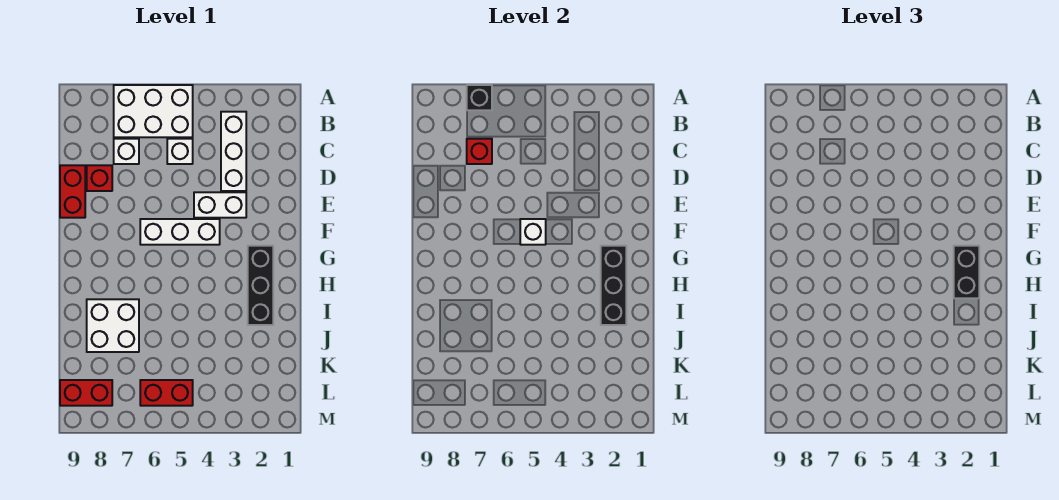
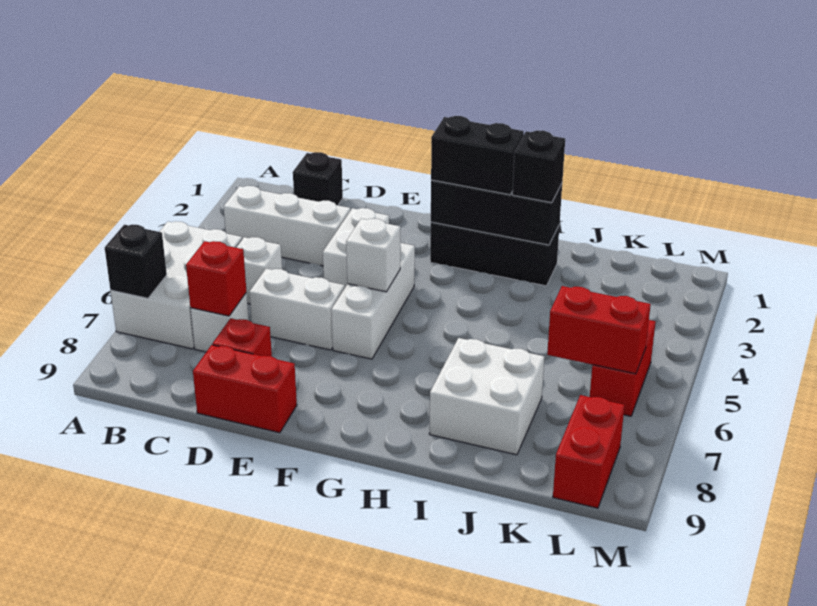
none -> black brick C1 level 1
none -> white brick D6:E6 level 1
none -> black brick I2 level 3
none -> red brick K6:L6 level 2

